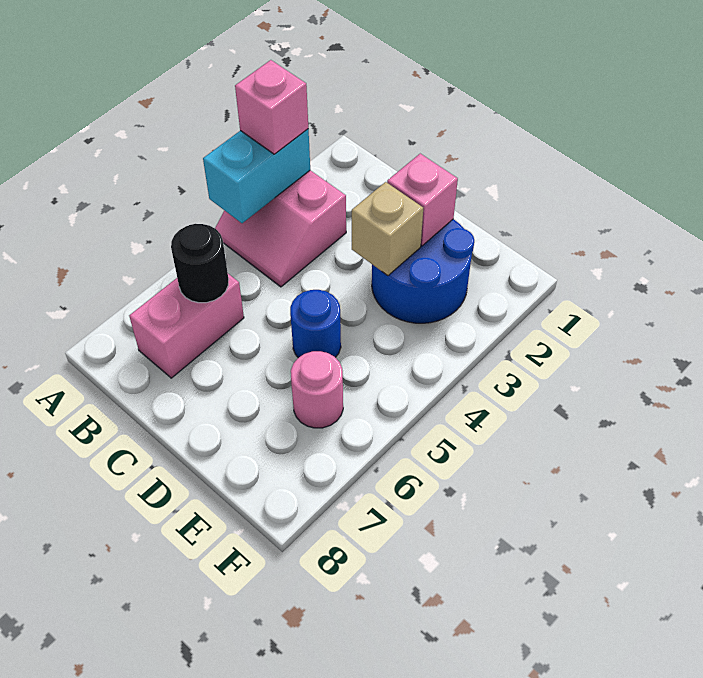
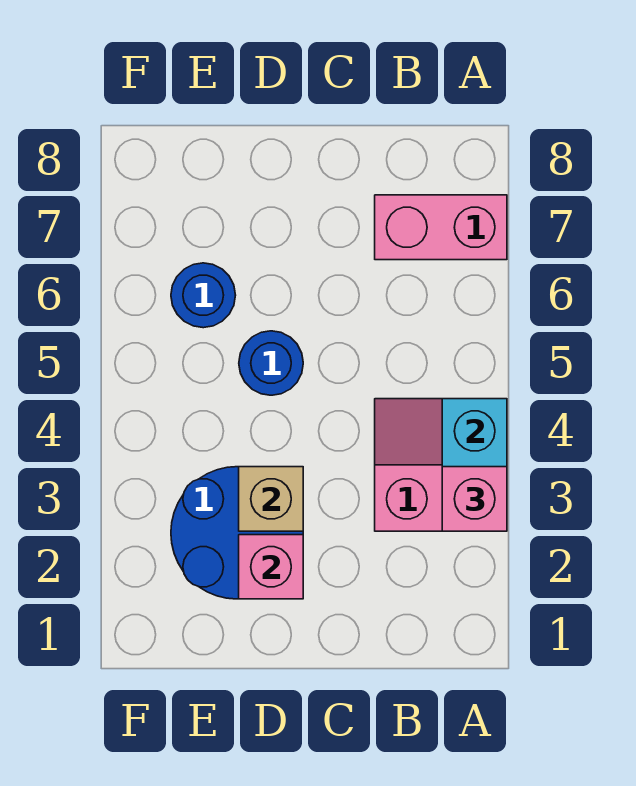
pink brick B6:B7 level 1 -> pink brick A7:B7 level 1
black round brick B6 level 2 -> none
pink round brick E6 level 1 -> blue round brick E6 level 1

